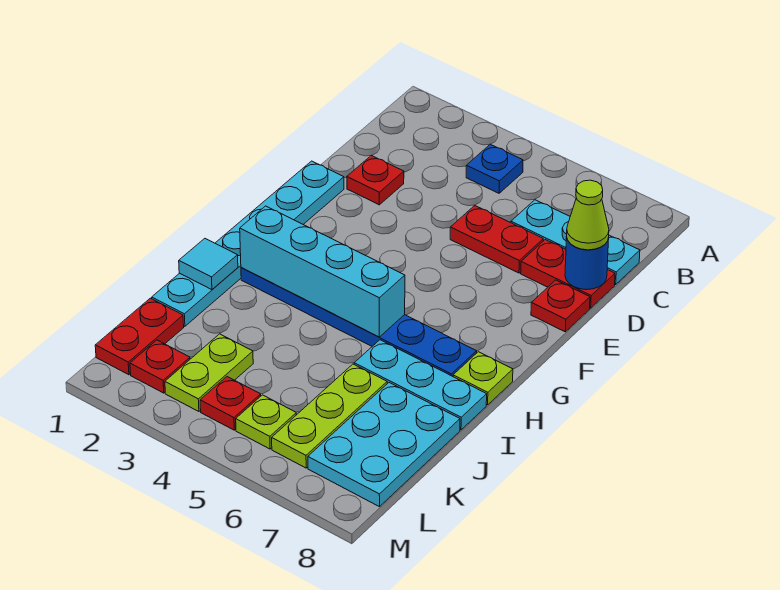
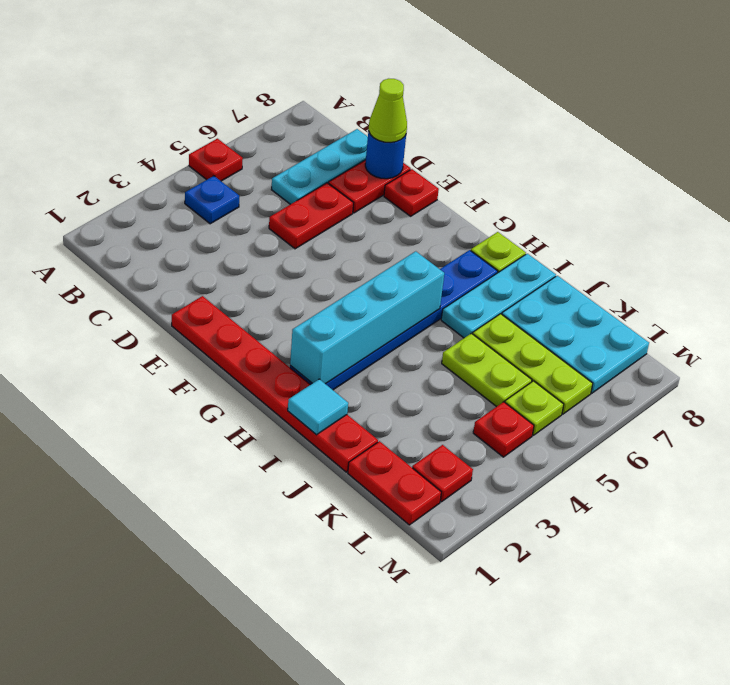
red plate D2 level 1 -> red plate A5 level 1
cyan plate E1:J1 level 1 -> red plate E1:J1 level 1
lime plate K3:L3 level 1 -> lime plate J5:K5 level 1

